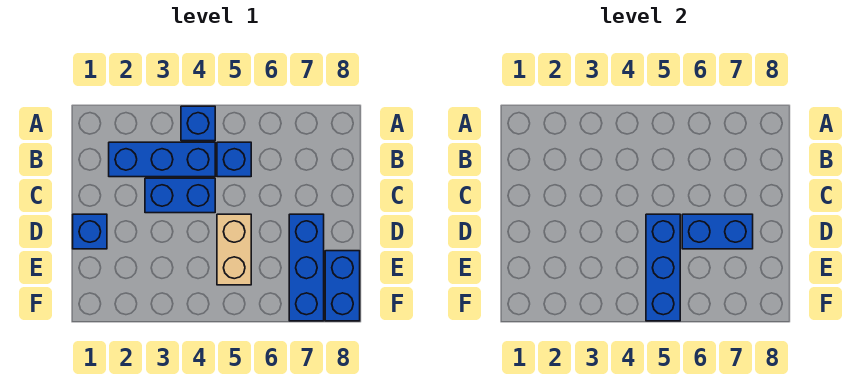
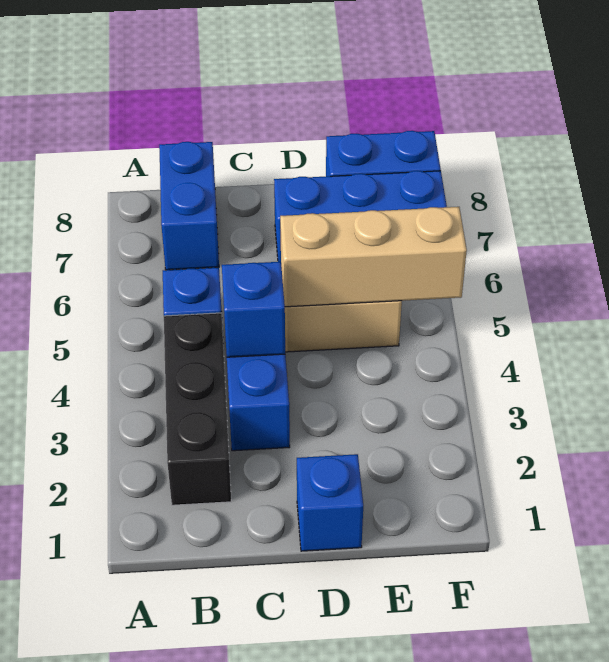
blue brick A4 level 1 -> blue brick C4 level 2
blue brick B2:B4 level 1 -> black brick B2:B4 level 1
blue brick D5:F5 level 2 -> tan brick D5:F5 level 2
blue brick D6:D7 level 2 -> blue brick B7:B8 level 1

